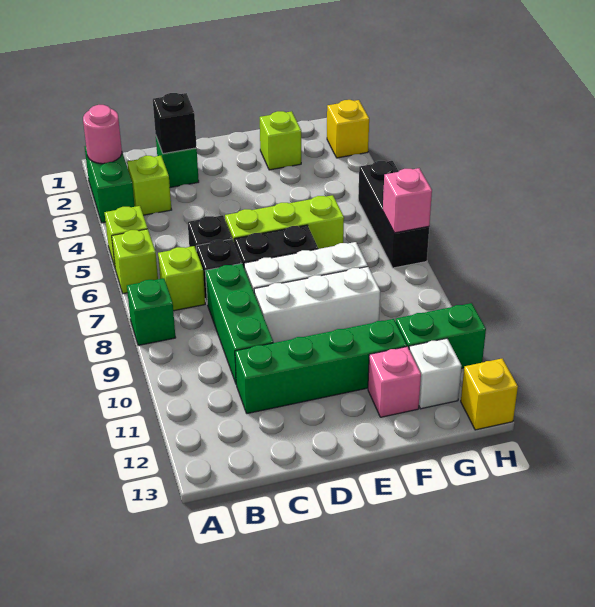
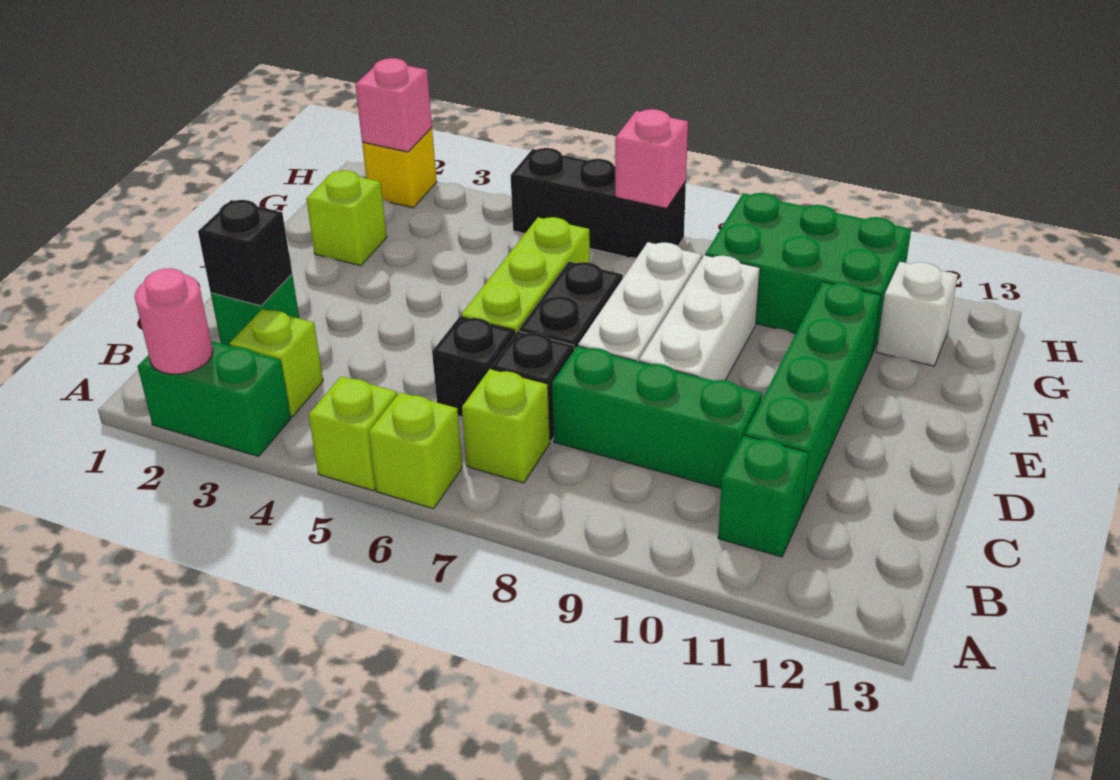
green brick A8 level 1 -> green brick B11 level 1
pink brick F12 level 1 -> pink brick H2 level 2
green brick G11:H11 level 1 -> green brick G9:H11 level 1
yellow brick H13 level 1 -> none

